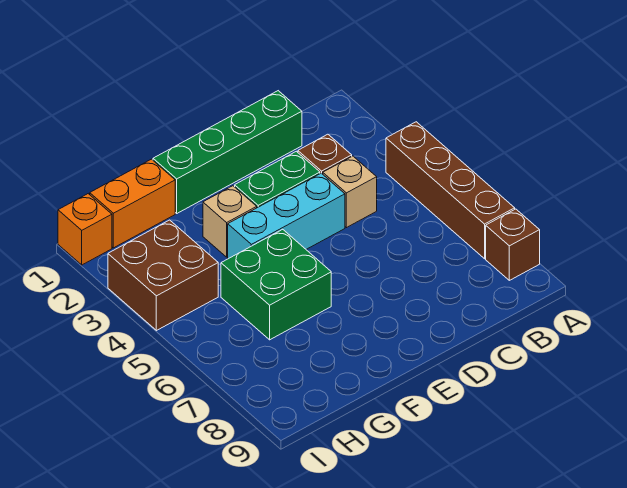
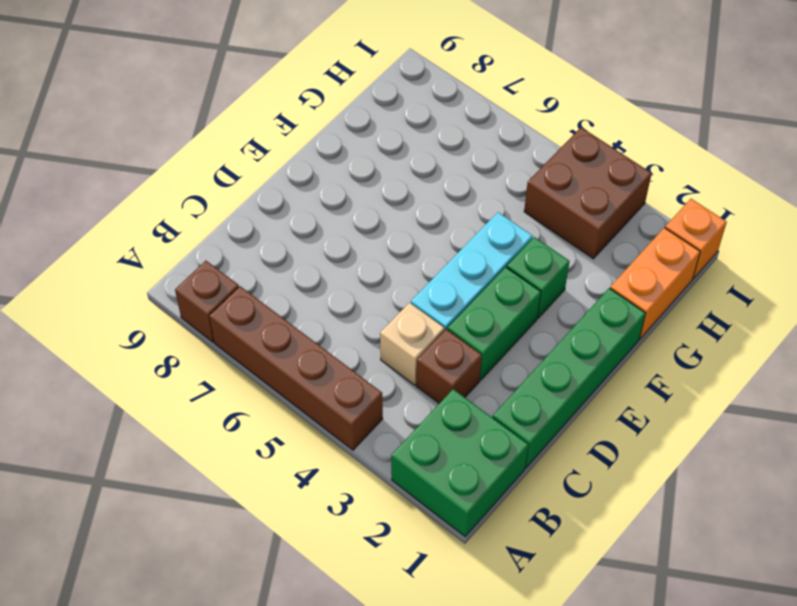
tan brick F3 level 1 -> green brick F3 level 1
green brick F5:G6 level 1 -> green brick A1:B2 level 1

